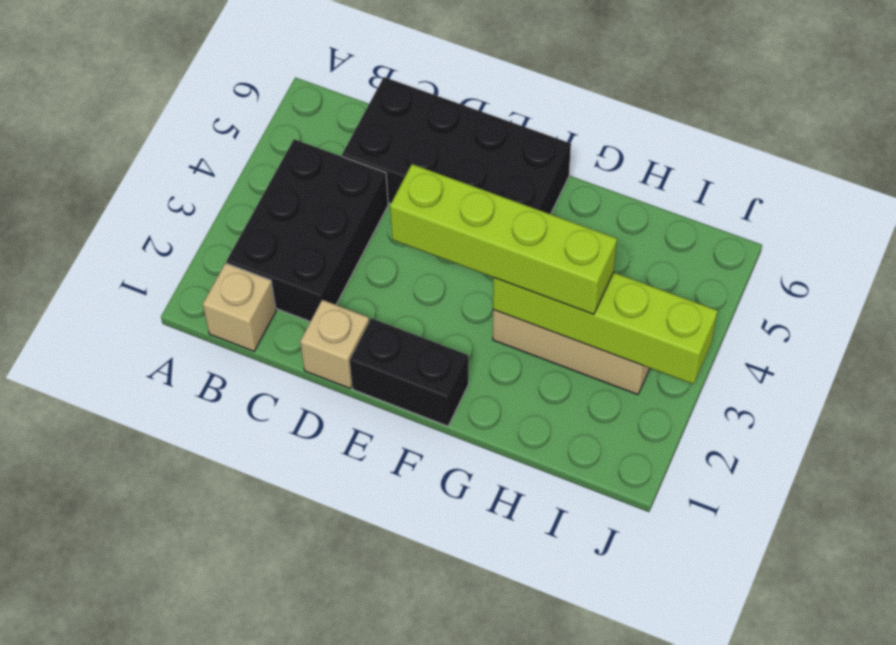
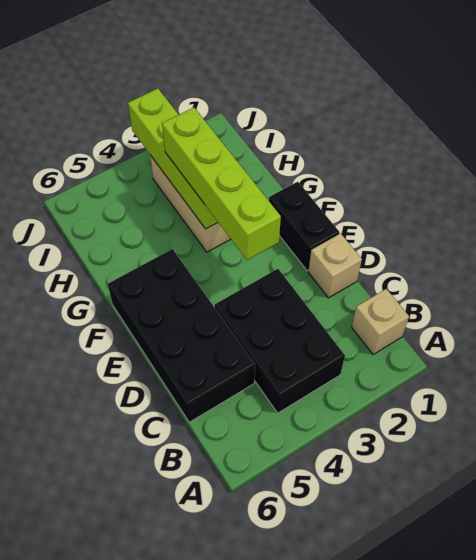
black brick B2:C4 level 1 -> black brick B3:D4 level 1

